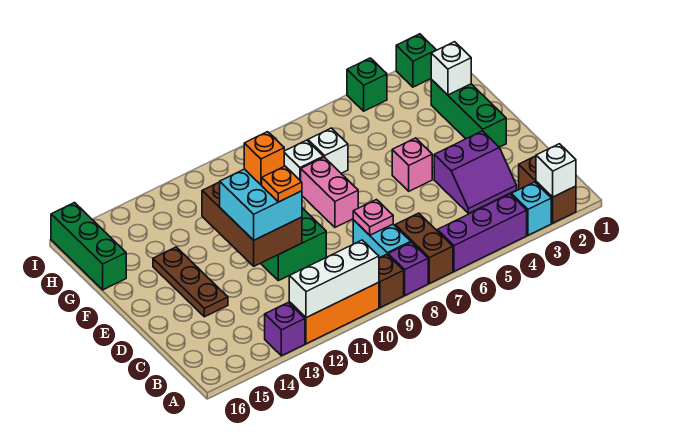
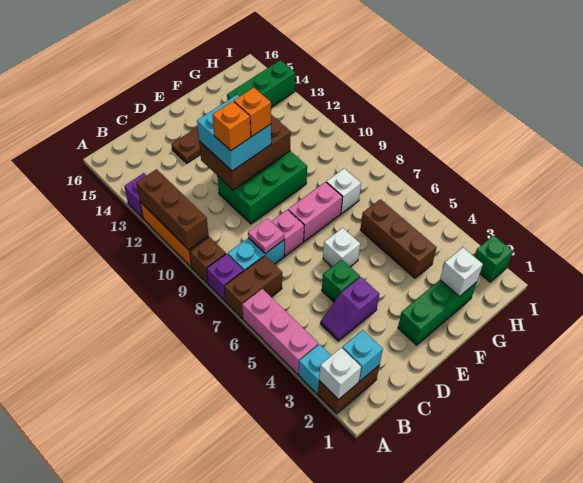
purple brick A4:A6 level 1 -> pink brick A4:A6 level 1
white brick A10:A12 level 2 -> brown brick A10:A12 level 2
none -> cyan brick B2 level 2
purple slope C3:D4 level 1 top D -> purple slope C4:D4 level 1 top D
orange plate D11 level 4 -> orange brick D11 level 4
pink brick E5 level 1 -> pink brick D8 level 1
none -> brown brick G4:G6 level 1
white brick G7 level 1 -> white brick E6 level 1
green brick G16:I16 level 1 -> green brick G14:I14 level 1
green brick I4 level 1 -> green brick D5 level 1

